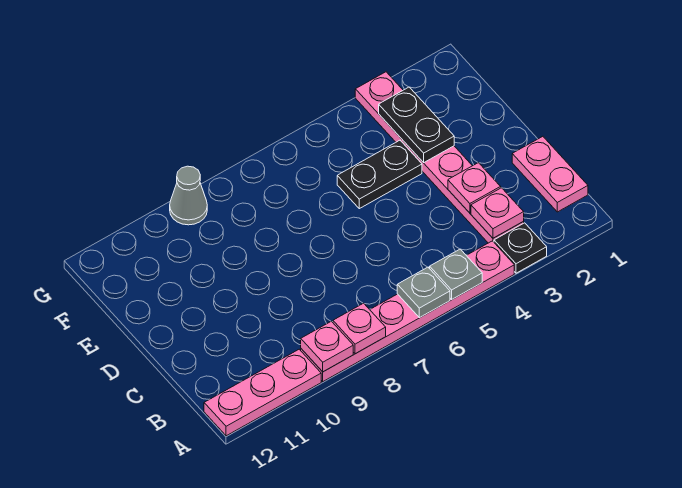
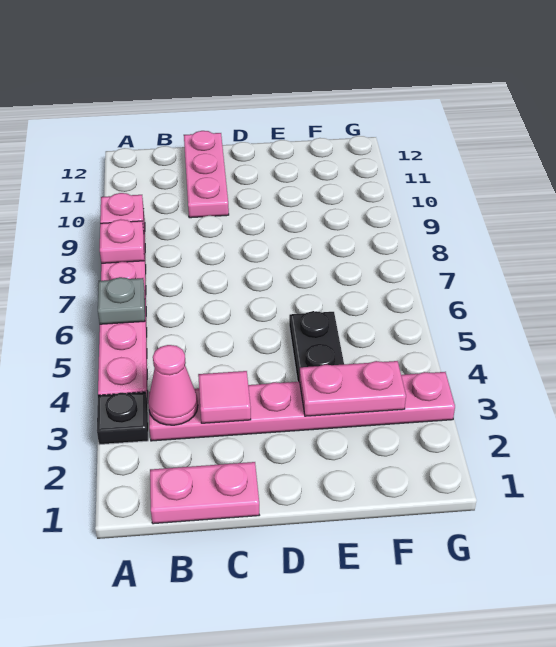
grey plate A5 level 2 -> none
pink plate A10:A12 level 1 -> pink plate C10:C12 level 1
pink plate B3 level 2 -> pink cone B3 level 2
pink plate C3 level 2 -> pink tile C3 level 2
black plate E3:F3 level 2 -> pink plate E3:F3 level 2
grey cone G9 level 1 -> none

